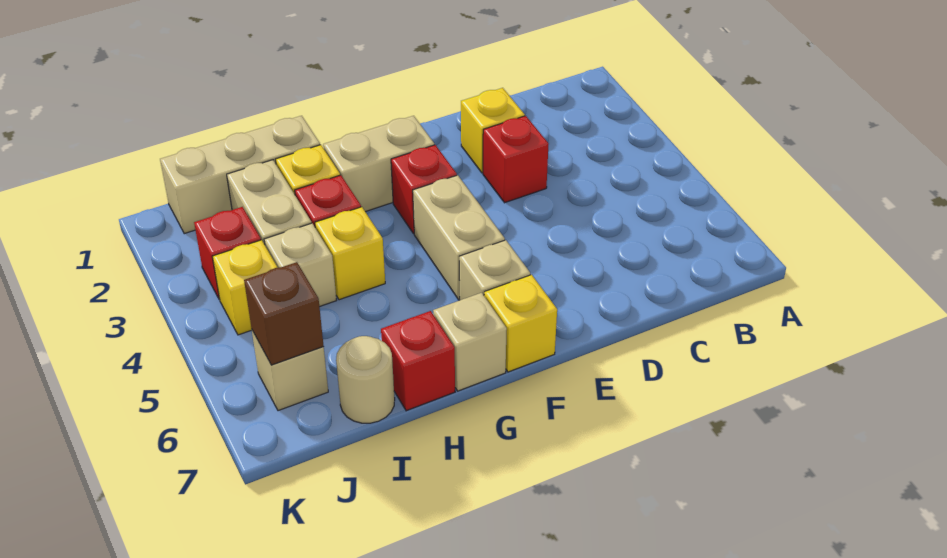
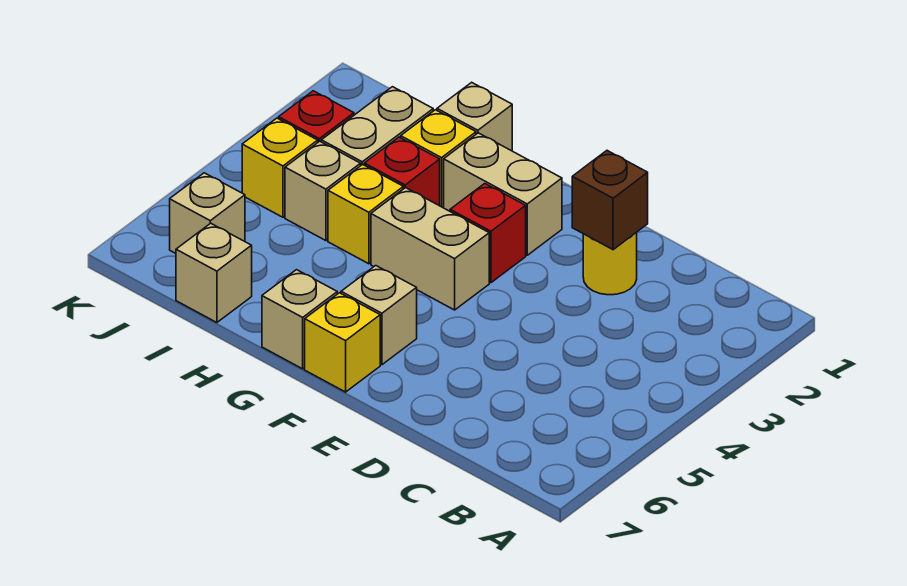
yellow brick D2 level 1 -> yellow round brick D2 level 1
red brick D3 level 1 -> none
tan brick F4:F5 level 1 -> tan brick F4:G4 level 1
tan brick H1:J1 level 1 -> tan brick H1 level 1
red brick H7 level 1 -> none
tan round brick I7 level 1 -> tan brick I7 level 1
brown brick J6 level 2 -> brown brick D2 level 2

